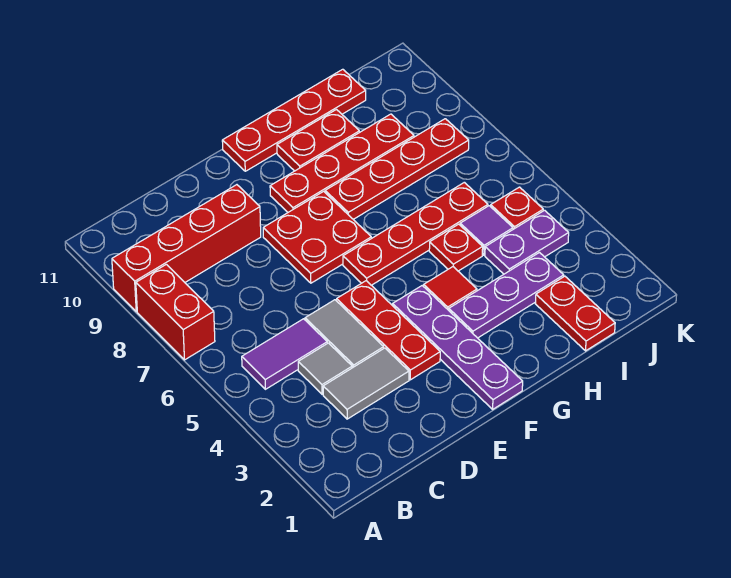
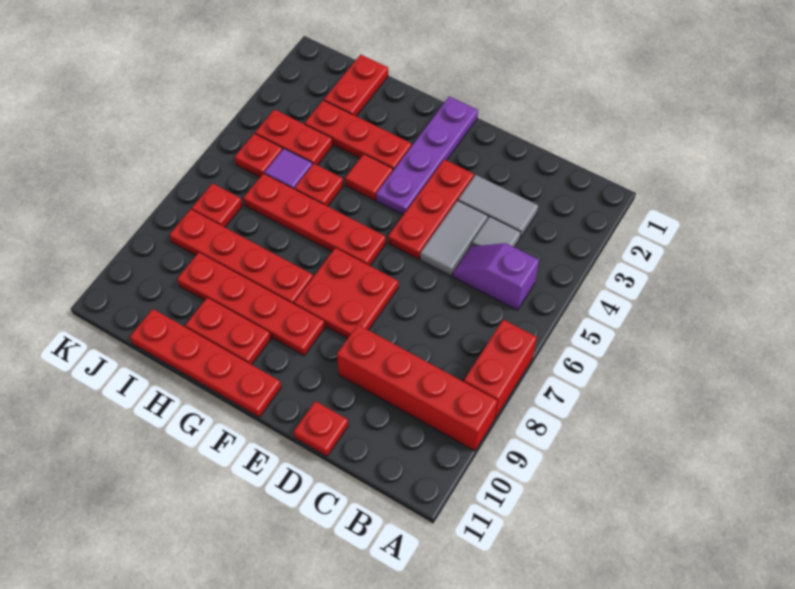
purple tile B5:C5 level 1 -> purple slope B5:C5 level 1 top B
none -> red plate D11 level 1
purple plate G3:I3 level 1 -> red plate G3:I3 level 1
purple plate I4:J4 level 1 -> red plate I4:J4 level 1
none -> red plate J7 level 1

